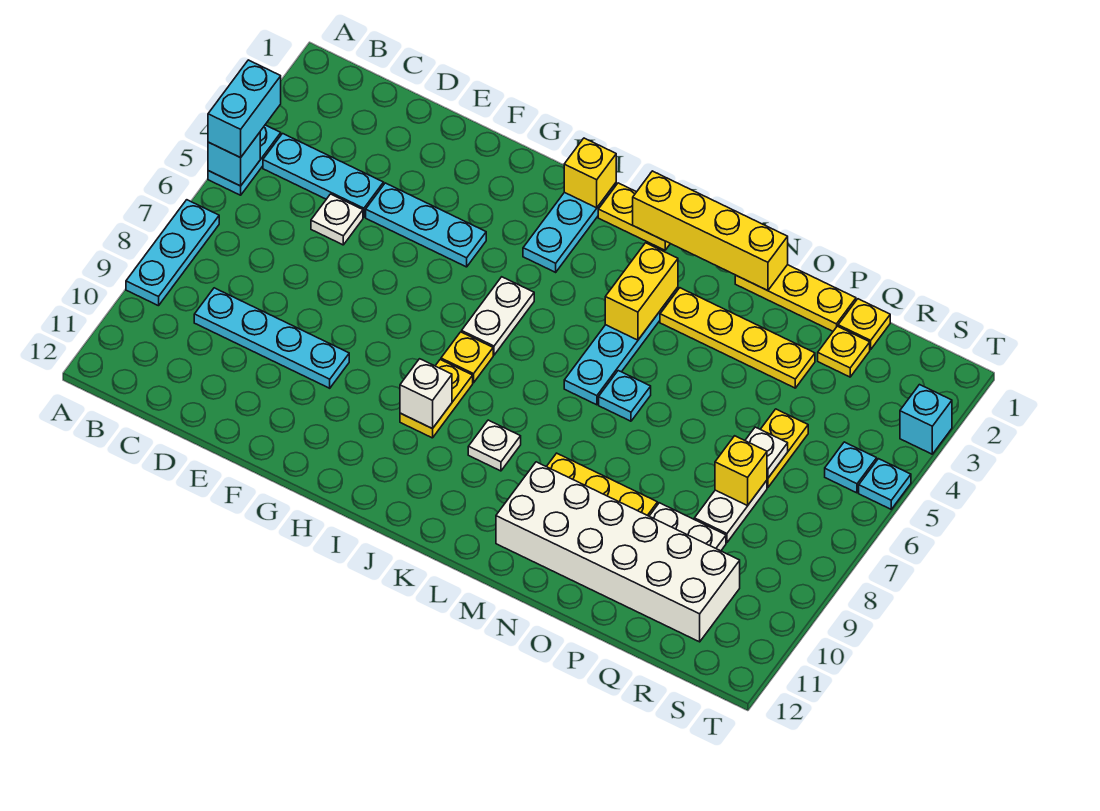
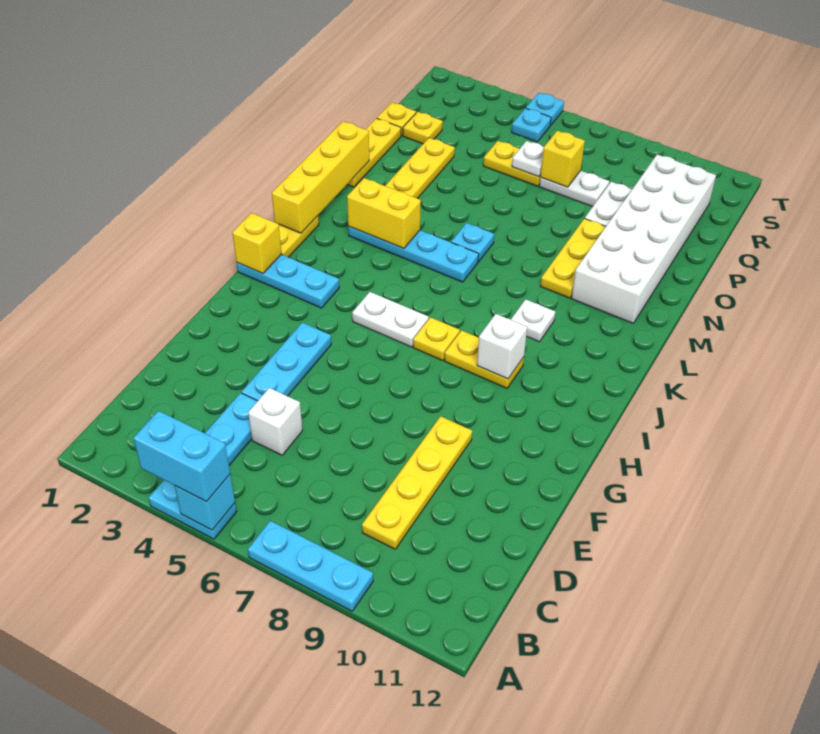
cyan plate C9:F9 level 1 -> yellow plate C9:F9 level 1
white plate D5 level 1 -> white brick D5 level 1
cyan brick T3 level 1 -> none

